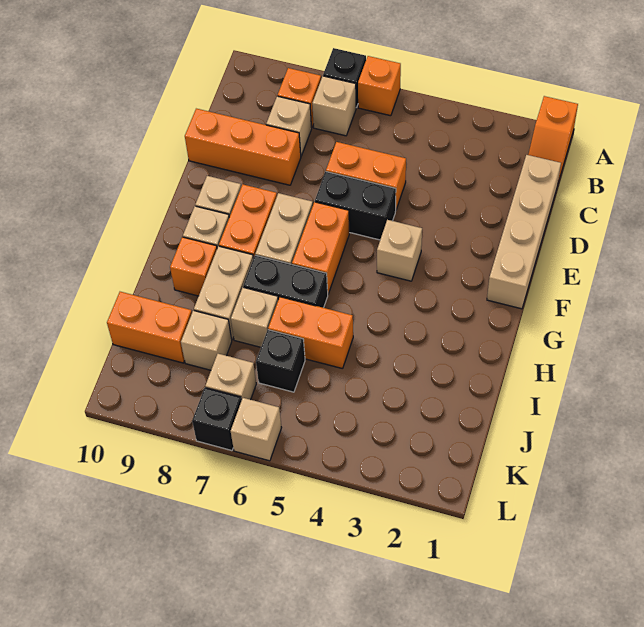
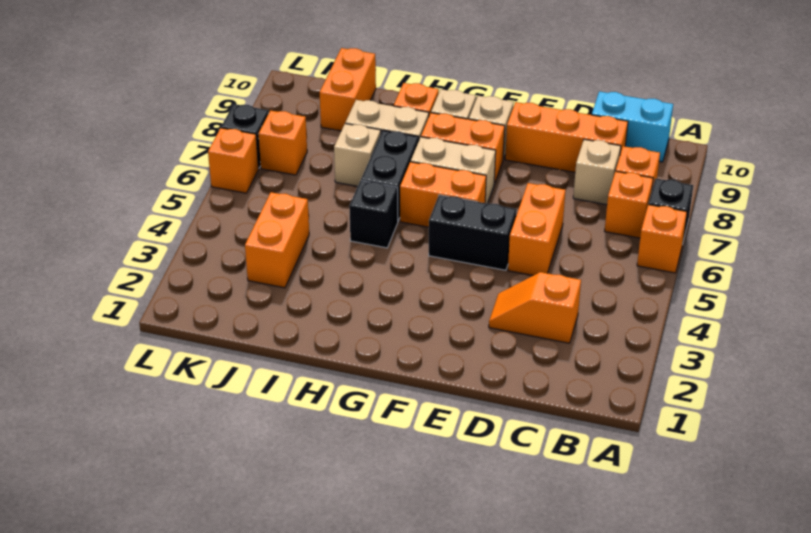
orange slope A1:B1 level 1 top A -> orange slope C3:D3 level 1 top C
tan brick B7 level 1 -> orange brick B7 level 1
none -> cyan brick B10:C10 level 1
tan brick C1:F1 level 1 -> none
orange brick D8:D10 level 1 -> orange brick C9:E9 level 1
black brick E5:E6 level 1 -> black brick E5:F5 level 1
tan brick F4 level 1 -> none
orange brick I5:I6 level 1 -> orange brick J3:J4 level 1
black brick J6 level 1 -> black brick H5 level 1
tan brick J8 level 1 -> none
tan brick K7 level 1 -> orange brick K7 level 1
tan brick L6 level 1 -> orange brick L6 level 1

